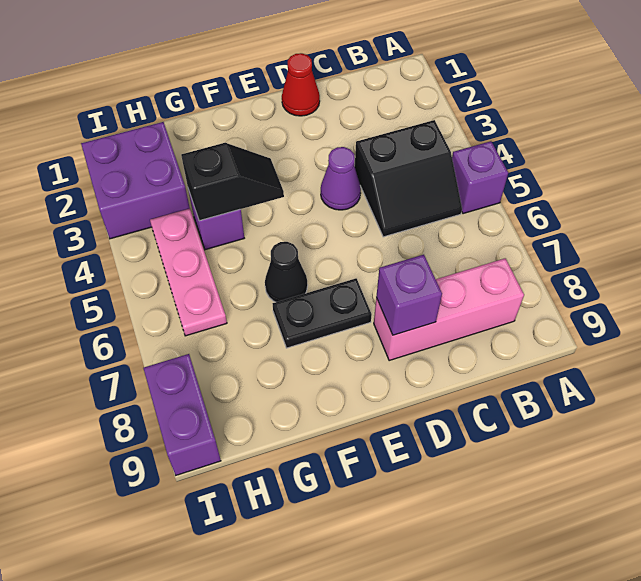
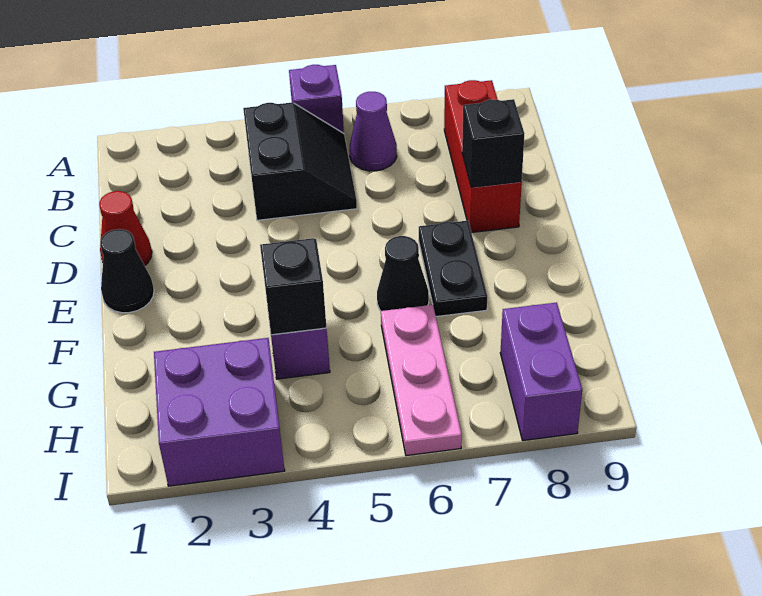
pink brick B8:D8 level 1 -> red brick B8:D8 level 1
purple cone D4 level 1 -> purple cone B6 level 1
purple brick D8 level 2 -> black brick D8 level 2
none -> black cone E1 level 1
pink plate H4:H6 level 1 -> pink plate G6:I6 level 1
purple brick I8:I9 level 1 -> purple brick H8:I8 level 1

